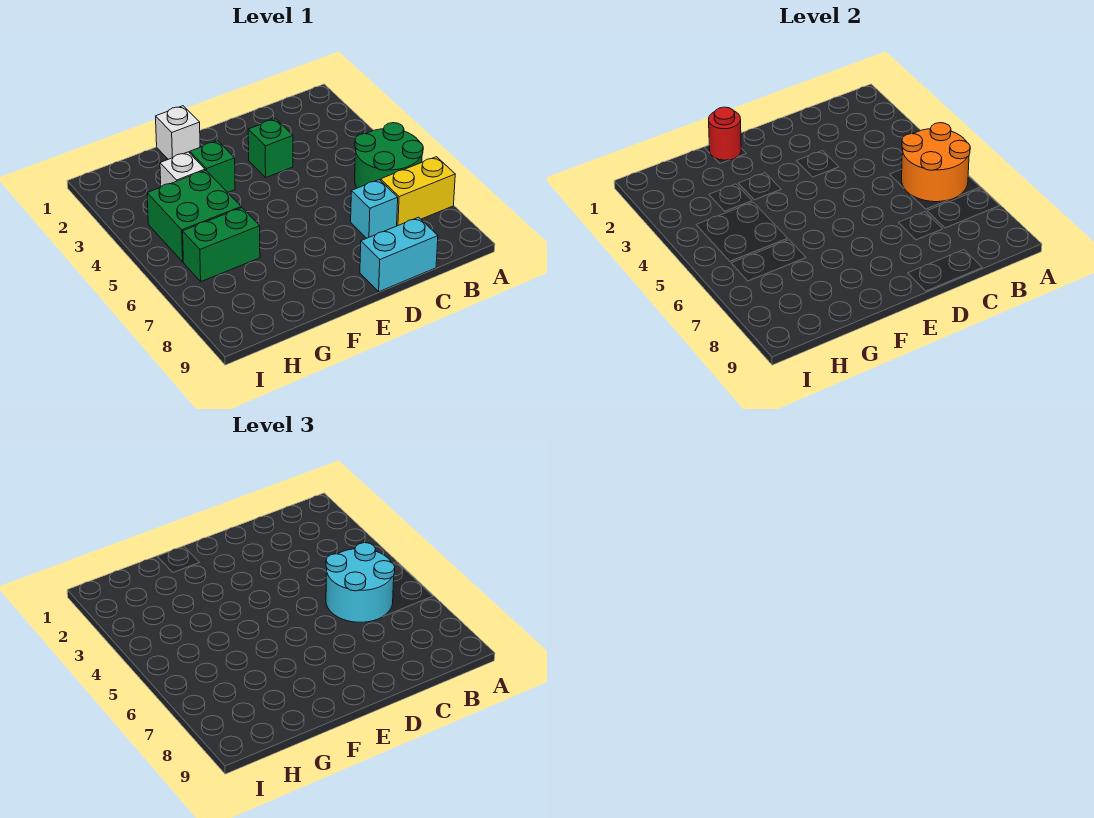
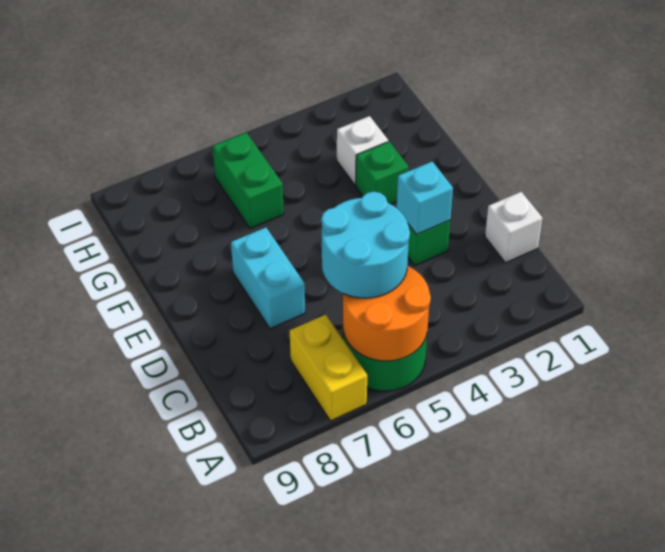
cyan brick C7 level 1 -> cyan brick D3 level 2
cyan brick C9:D9 level 1 -> cyan brick D7:E7 level 1
white brick F1 level 1 -> white brick C1 level 1
red round brick F1 level 2 -> none
green brick G4:H5 level 1 -> none

